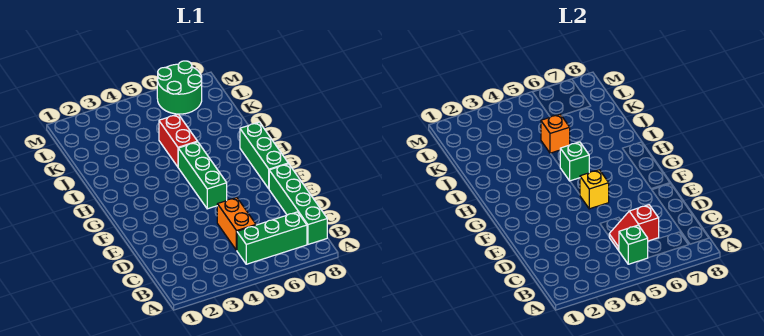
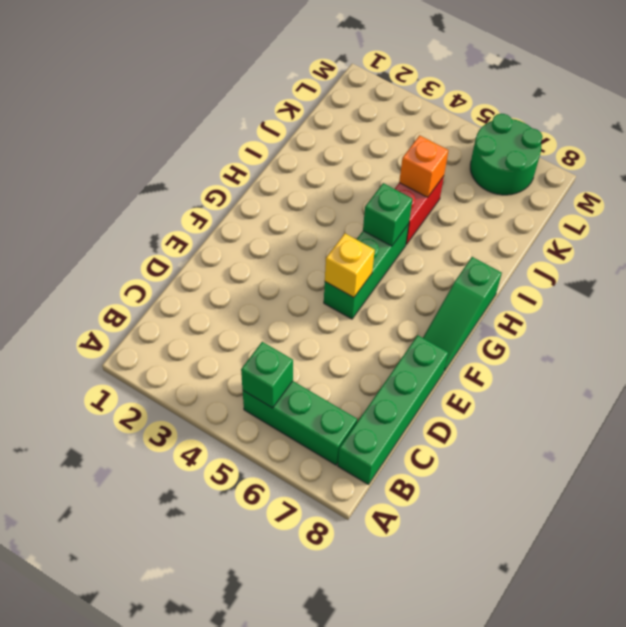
orange brick C5:D5 level 1 -> none
red slope C5:C6 level 2 top 6 -> none
green brick F8:H8 level 1 -> green slope F8:H8 level 1 top H

